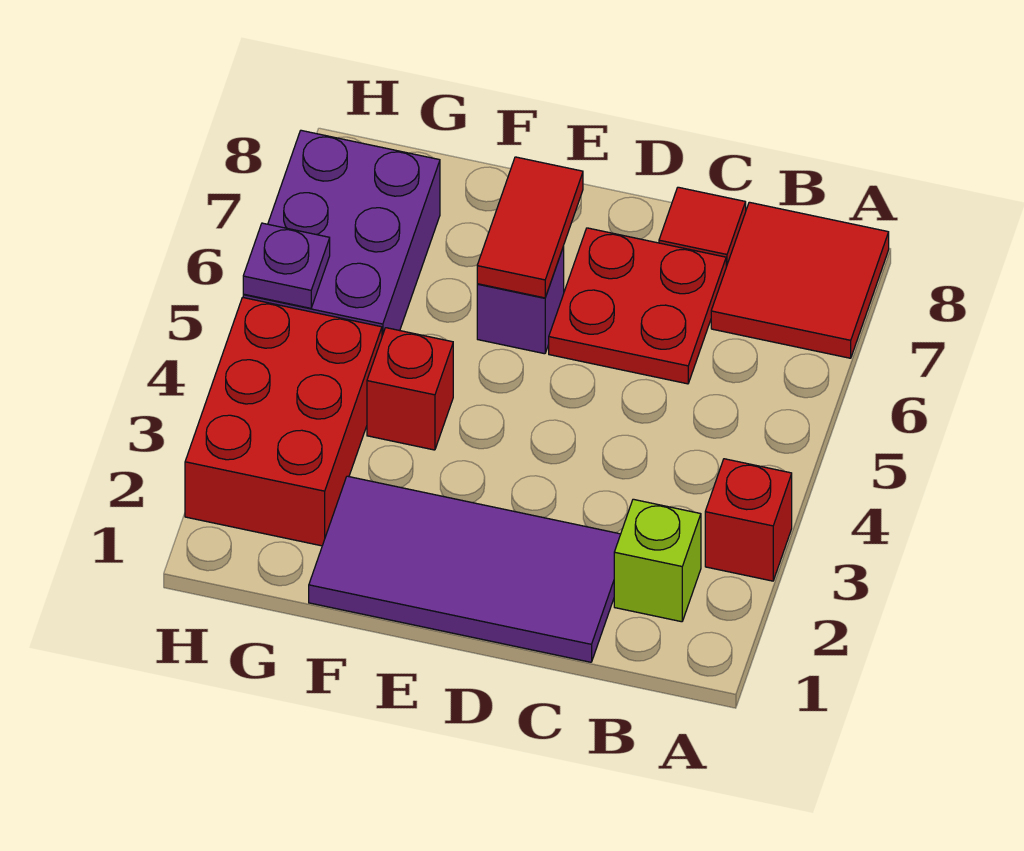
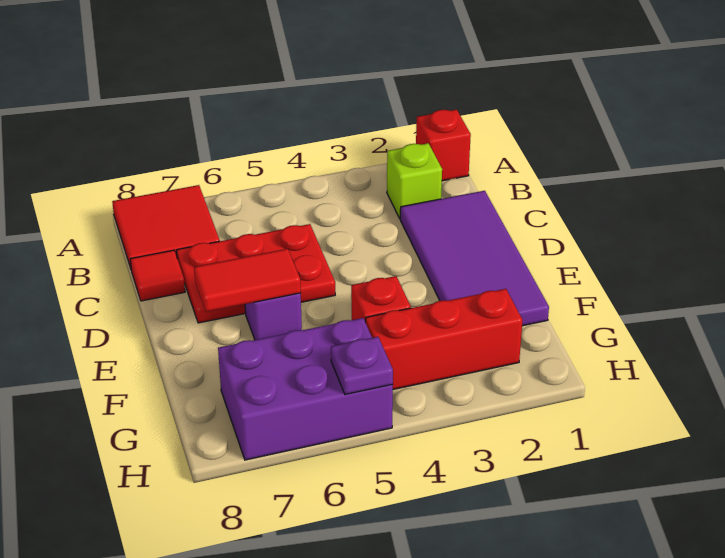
red brick A3 level 1 -> red brick A1 level 1
red plate C6:D7 level 1 -> red plate C5:D7 level 1
red brick G2:H4 level 1 -> red brick G2:G4 level 1

